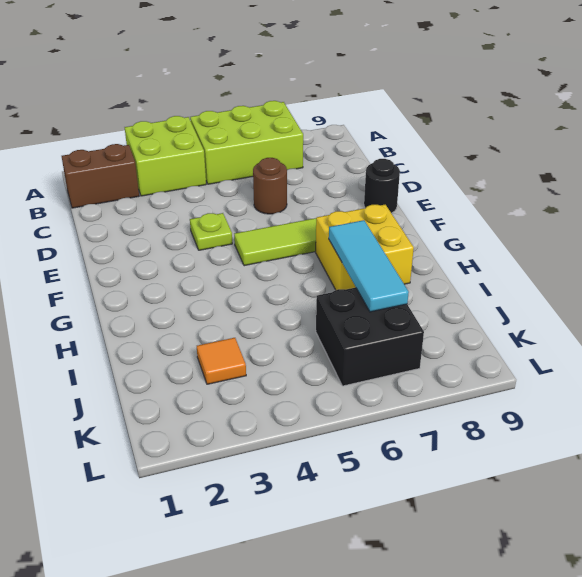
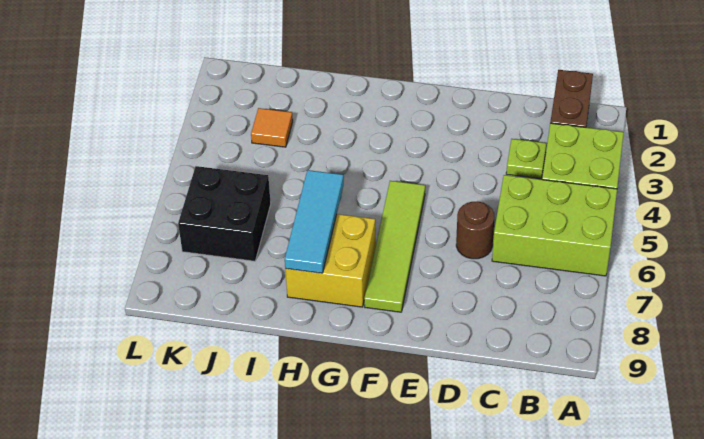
lime brick A5:B7 level 1 -> lime brick A5:C6 level 1
lime plate E4 level 1 -> lime plate C3 level 1
black round brick E9 level 1 -> none
cyan tile H7:J7 level 2 -> cyan tile H6:H8 level 2

